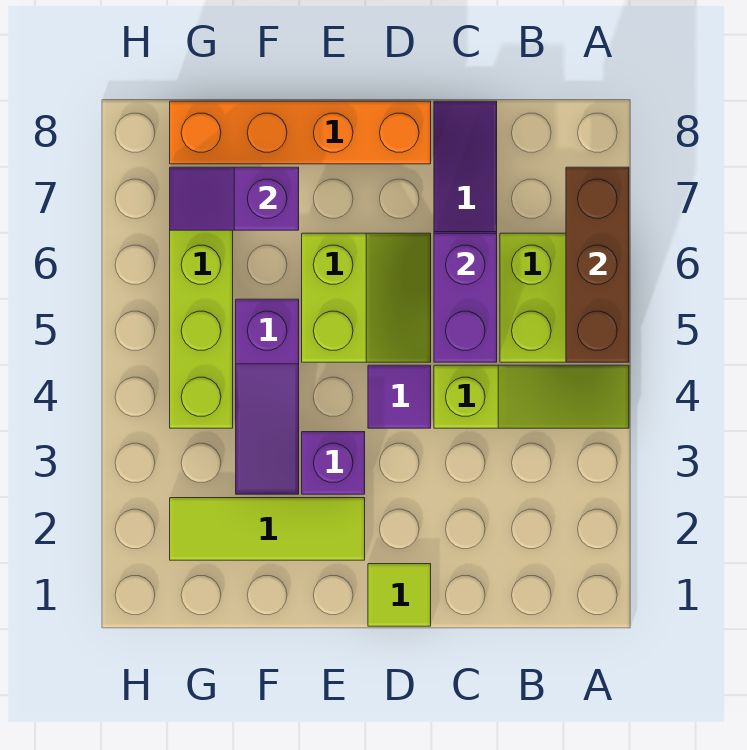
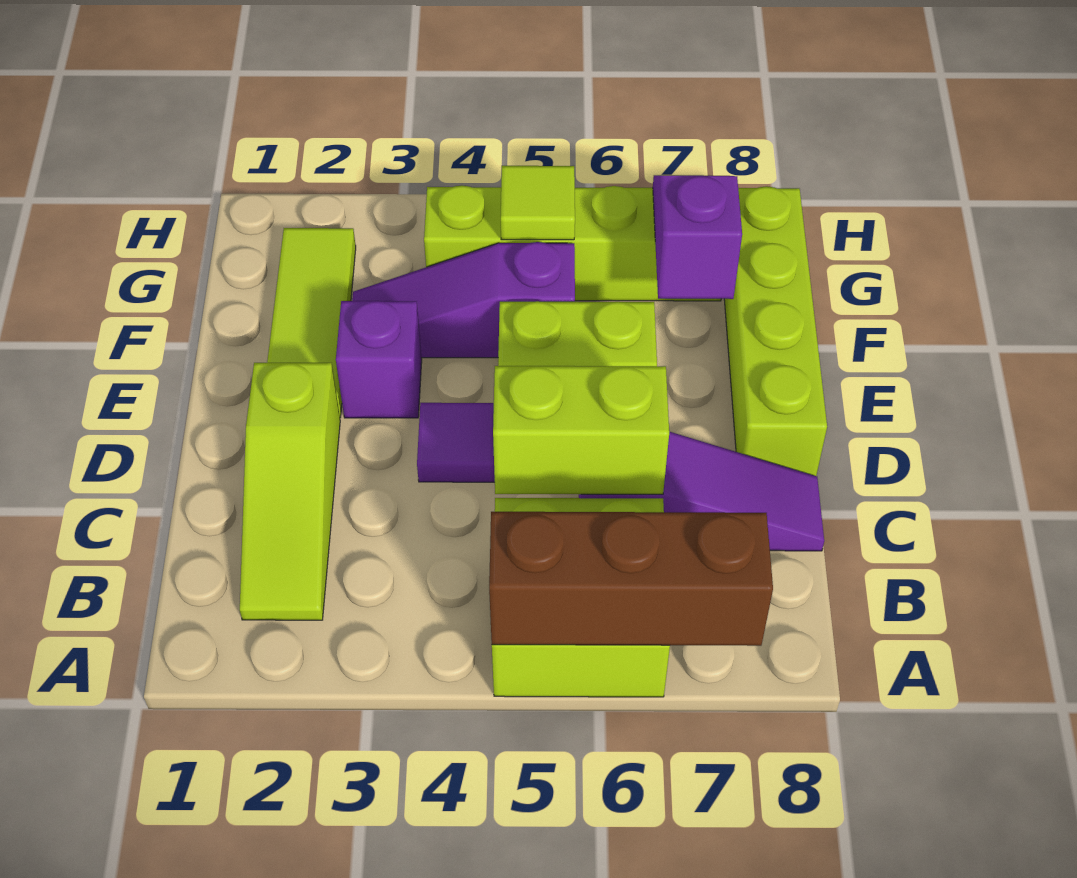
lime slope A4:C4 level 1 top C -> lime slope B2:D2 level 1 top D
purple brick C5:C6 level 2 -> lime brick C5:C6 level 2
lime tile D1 level 1 -> lime tile G5 level 2
orange brick D8:G8 level 1 -> lime brick D8:G8 level 1

